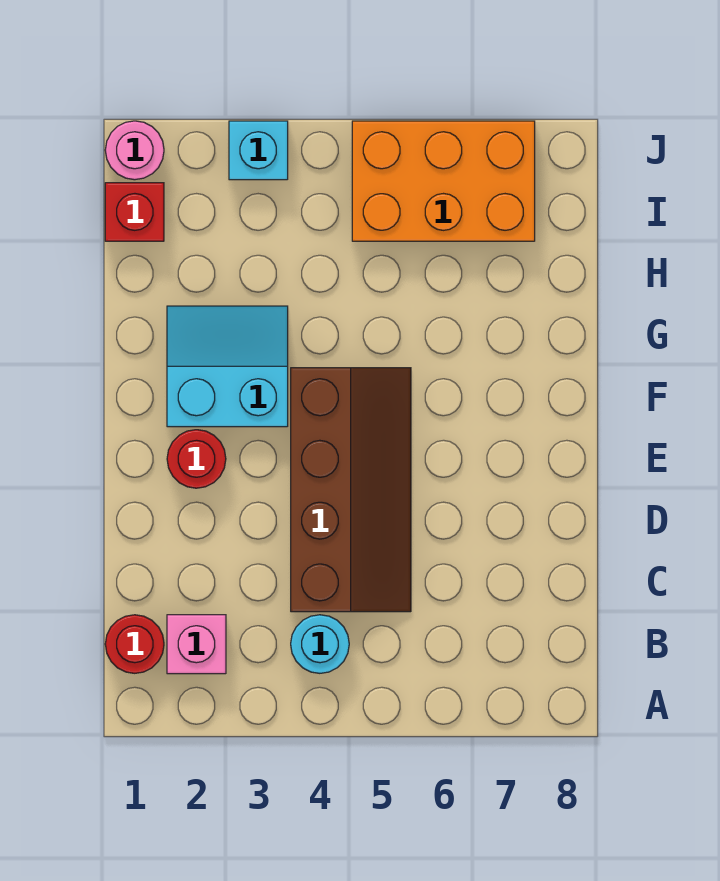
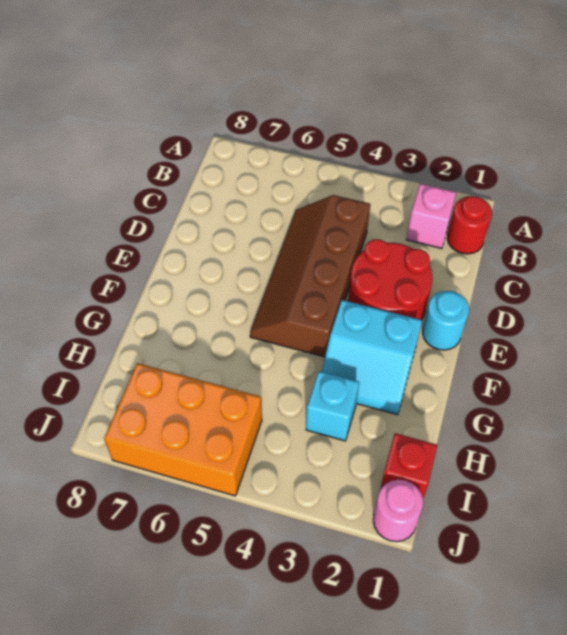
cyan round brick B4 level 1 -> cyan round brick E1 level 1
red round brick E2 level 1 -> red round brick D2:E3 level 1
cyan brick J3 level 1 -> cyan brick H3 level 1

